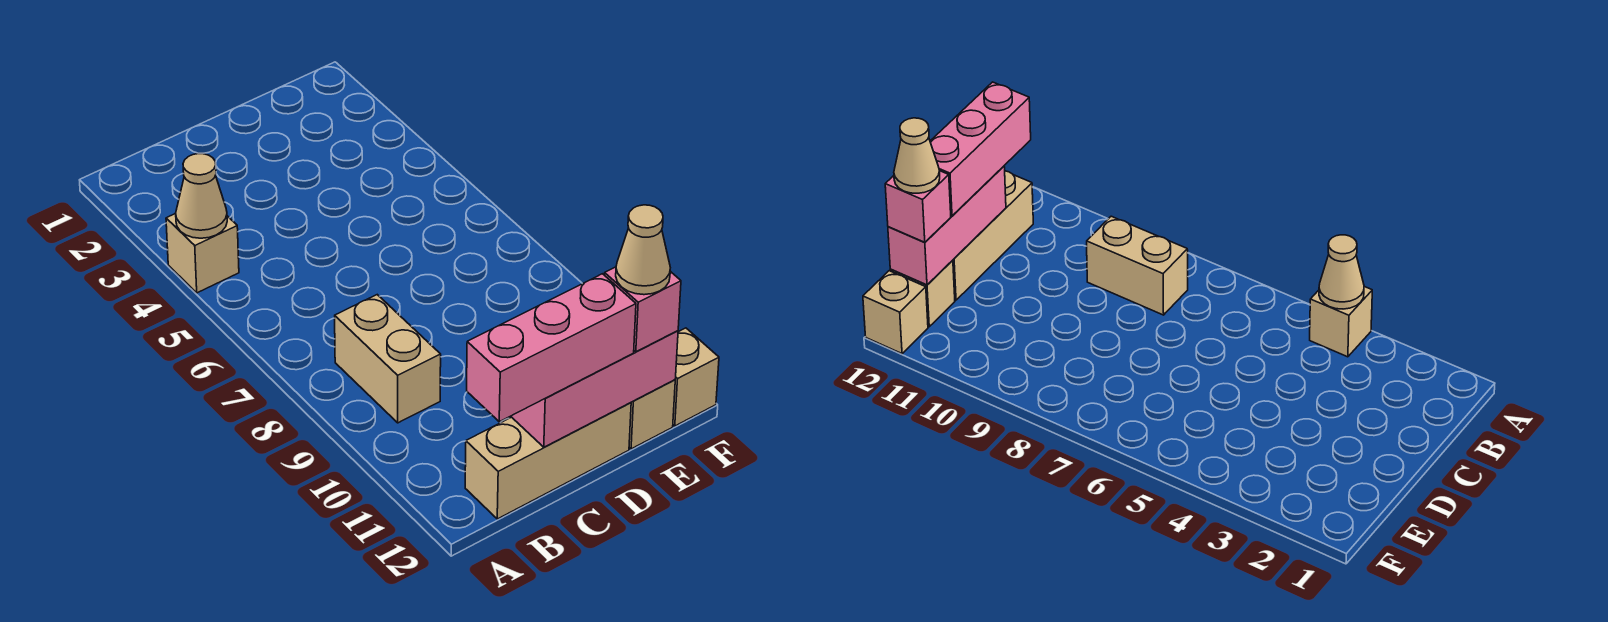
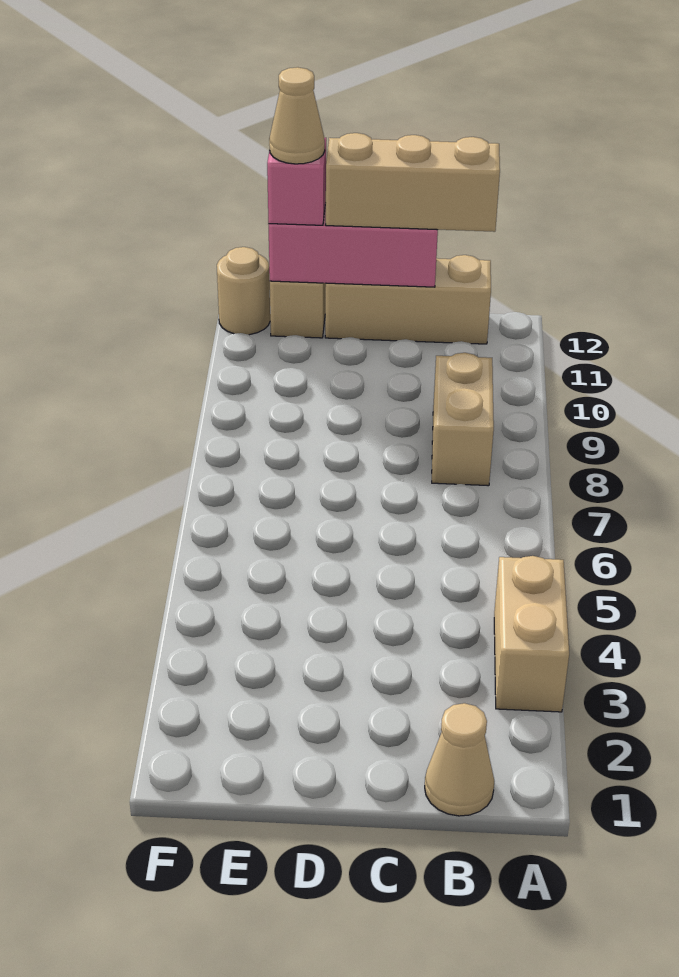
tan brick A4 level 1 -> tan brick A3:A4 level 1
tan cone A4 level 2 -> tan cone B1 level 1
pink brick B12:D12 level 3 -> tan brick B12:D12 level 3
tan brick F12 level 1 -> tan round brick F12 level 1

